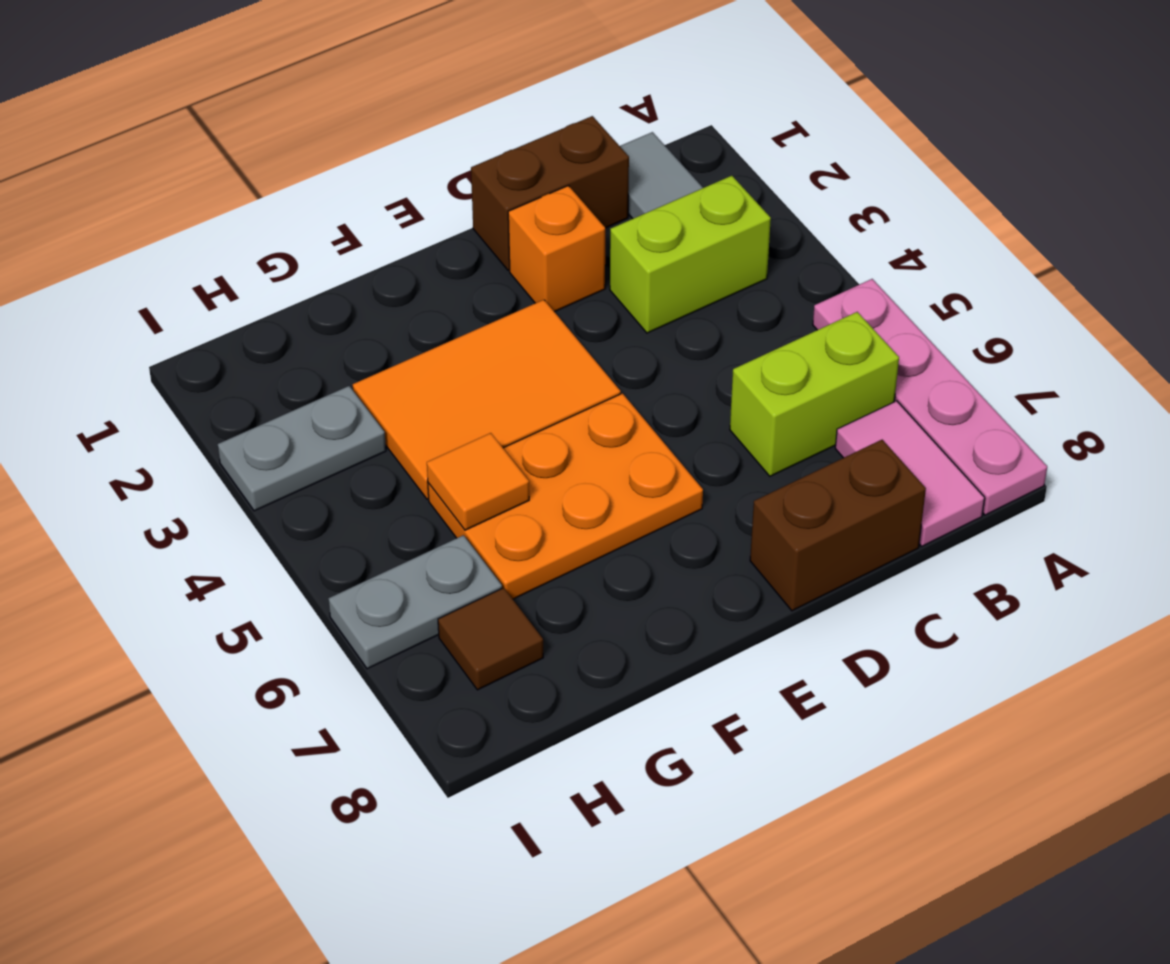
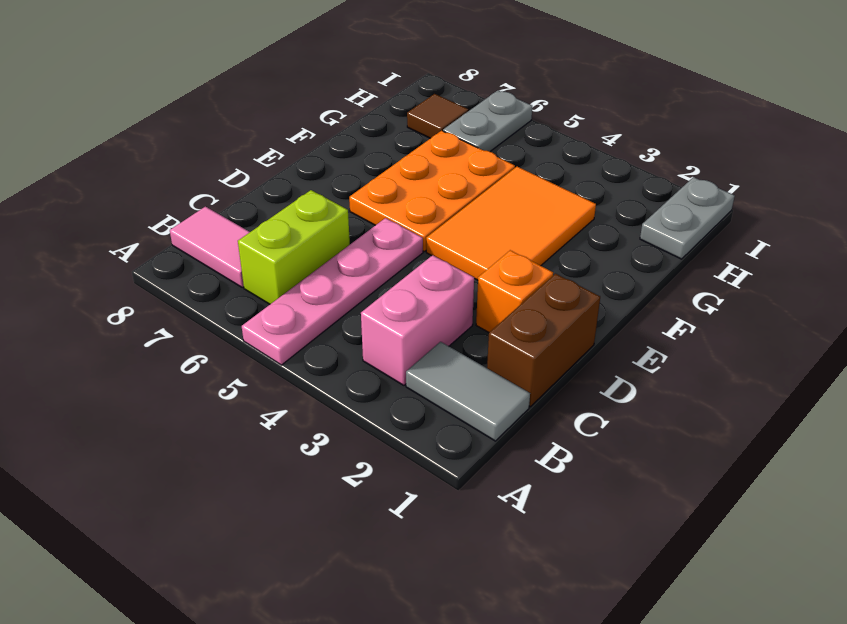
pink plate A5:A8 level 1 -> pink plate A5:D5 level 1
lime brick B3:C3 level 1 -> pink brick B3:C3 level 1
brown brick C8:D8 level 1 -> none
orange tile G5 level 2 -> none
grey plate H3:I3 level 1 -> grey plate H1:I1 level 1

